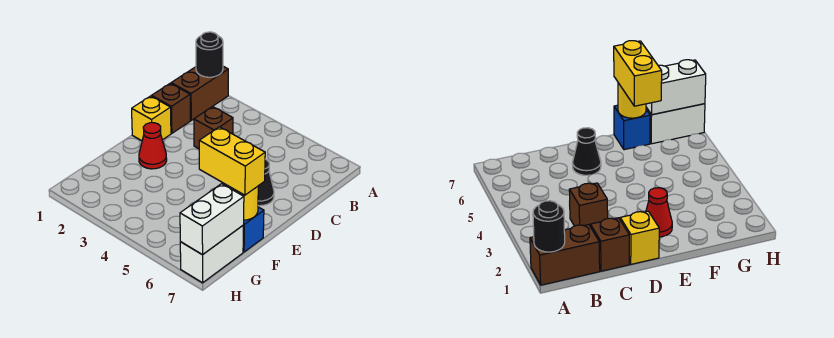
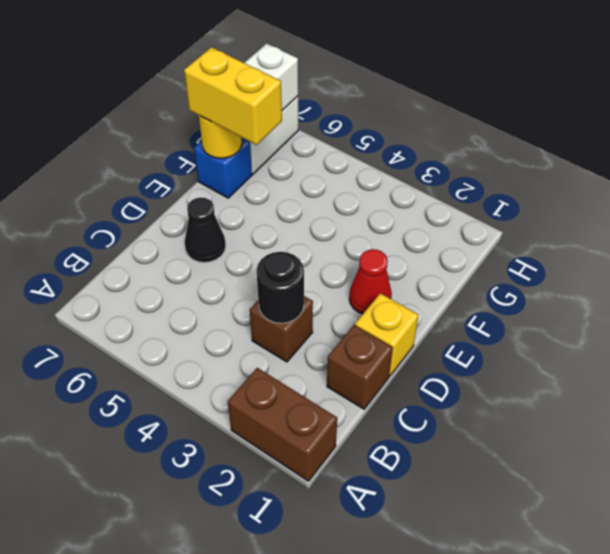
brown brick A1:B1 level 1 -> brown brick A1:A2 level 1
black round brick A1 level 2 -> black round brick C3 level 2

